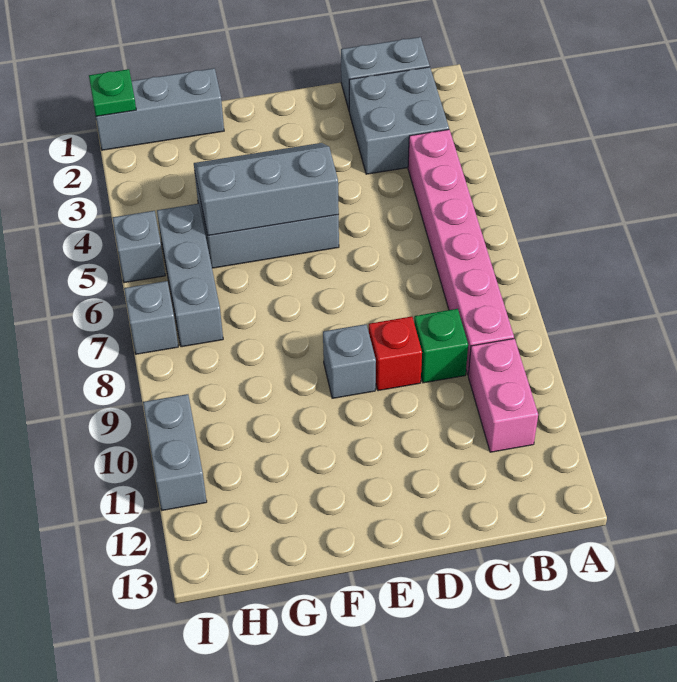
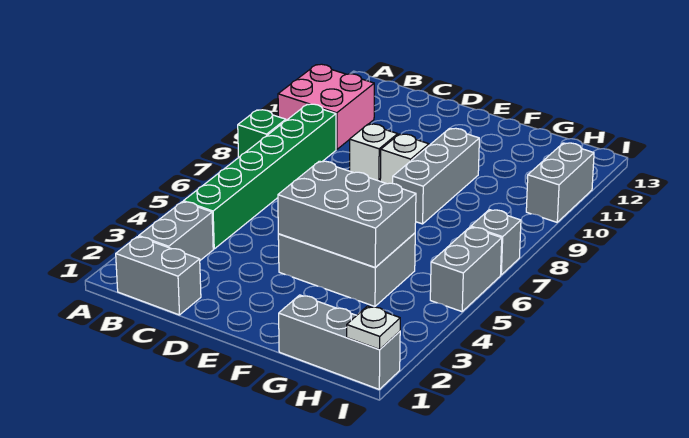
grey brick B2:C3 level 1 -> grey brick B2:B3 level 1
pink brick B4:B9 level 1 -> green brick B4:B9 level 1
pink brick B10:B11 level 1 -> pink brick A10:B11 level 1
green brick C9 level 1 -> green brick A8 level 1
red brick D9 level 1 -> white brick D9 level 1
grey slope E4:G5 level 2 top 5 -> grey brick E4:G5 level 2
grey brick E9 level 1 -> white brick E9 level 1
grey brick H5:H7 level 1 -> grey brick F8:F10 level 1
green plate I1 level 2 -> white plate I1 level 2
grey brick I5 level 1 -> grey brick I5:I6 level 1

